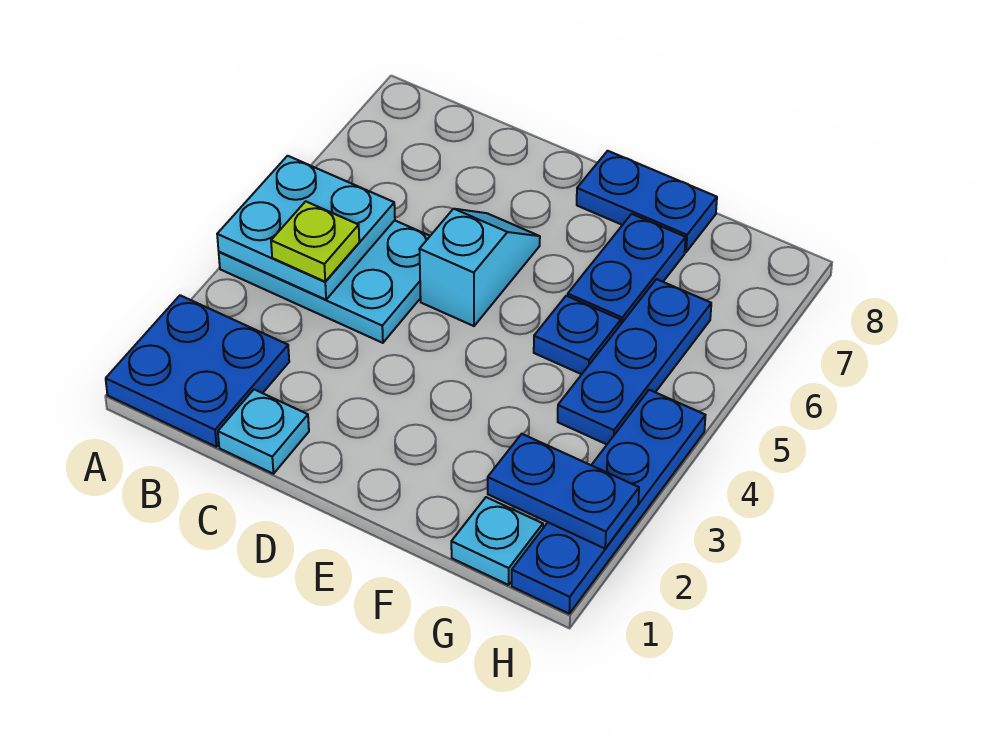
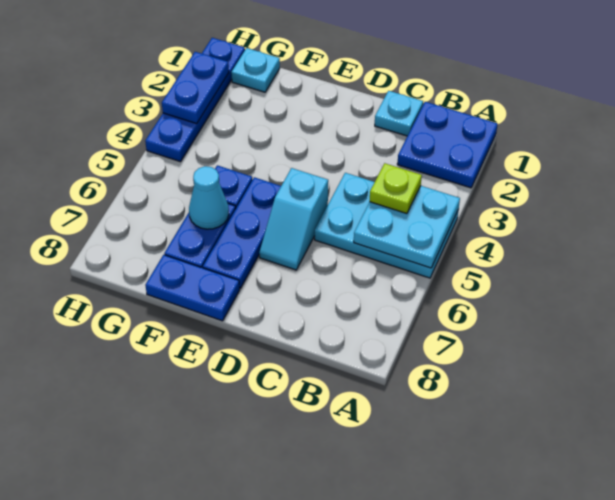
none -> cyan cone F6 level 2
blue plate G2:H2 level 2 -> blue plate H2:H3 level 2
blue plate G4:G6 level 1 -> blue plate E5:E7 level 1

